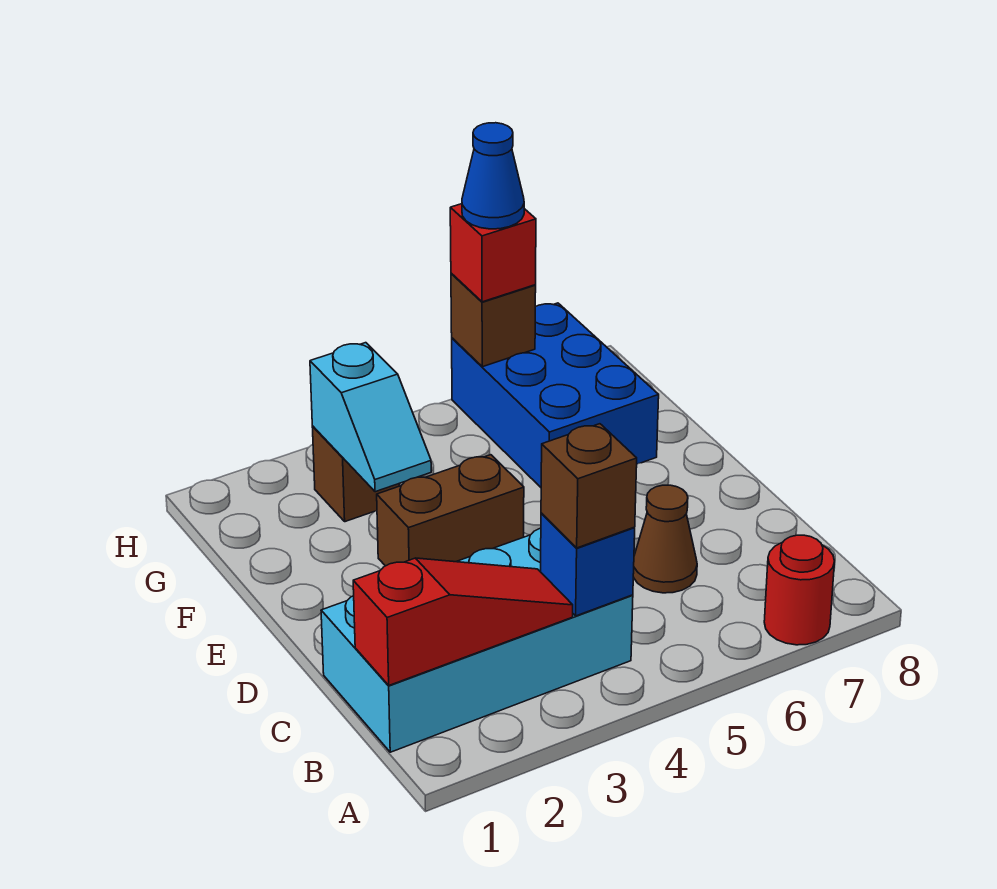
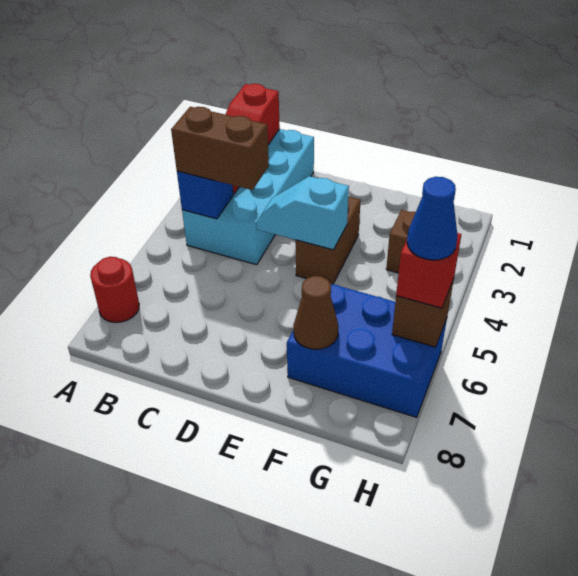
brown brick B4 level 3 -> brown brick B4:C4 level 3
brown cone C6 level 1 -> brown cone F7 level 2
cyan slope F3:G3 level 2 top G -> cyan slope D4:E4 level 2 top E

